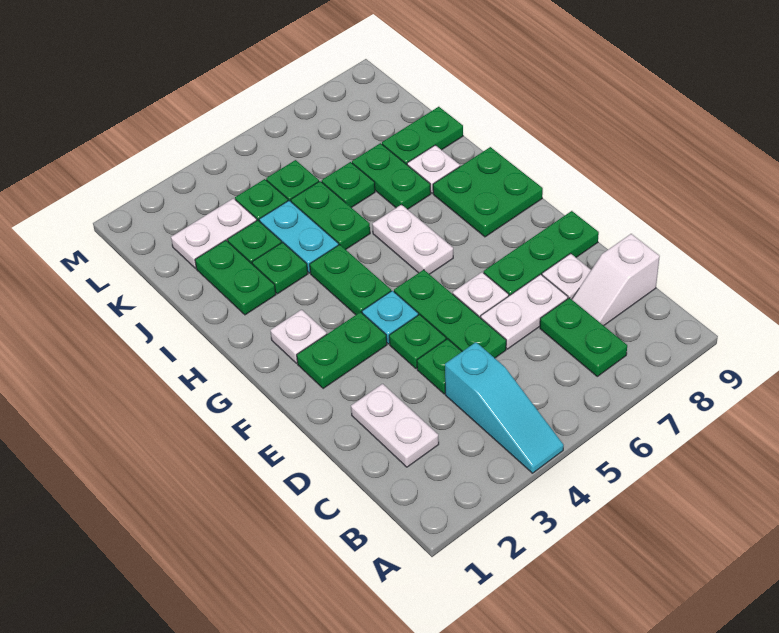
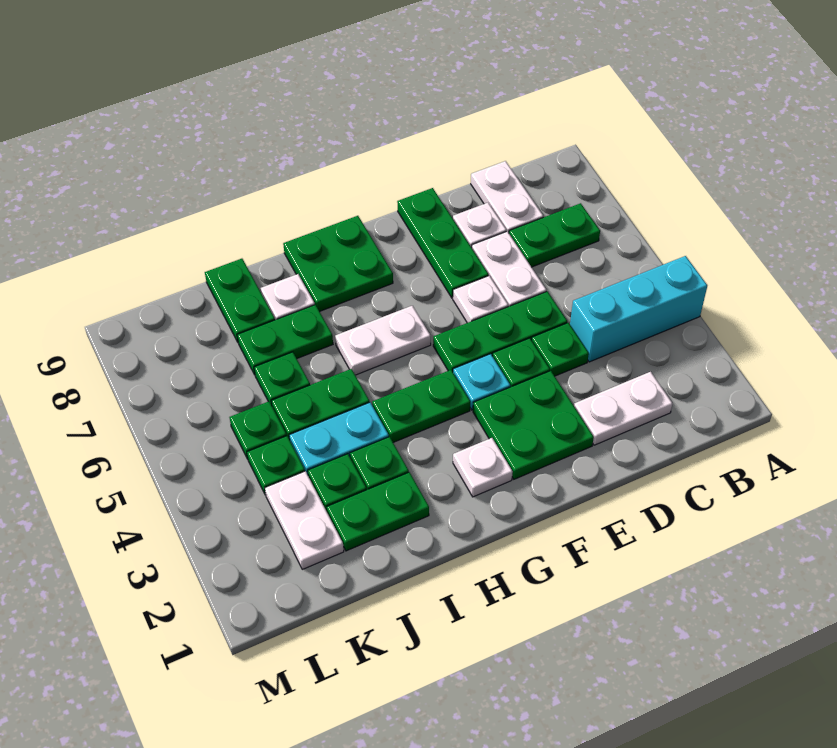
cyan slope A4:C4 level 1 top C -> cyan brick A4:C4 level 1
white slope C8:C9 level 1 top 9 -> white plate C8:C9 level 1
green plate F2:F3 level 1 -> green plate E2:F3 level 1

